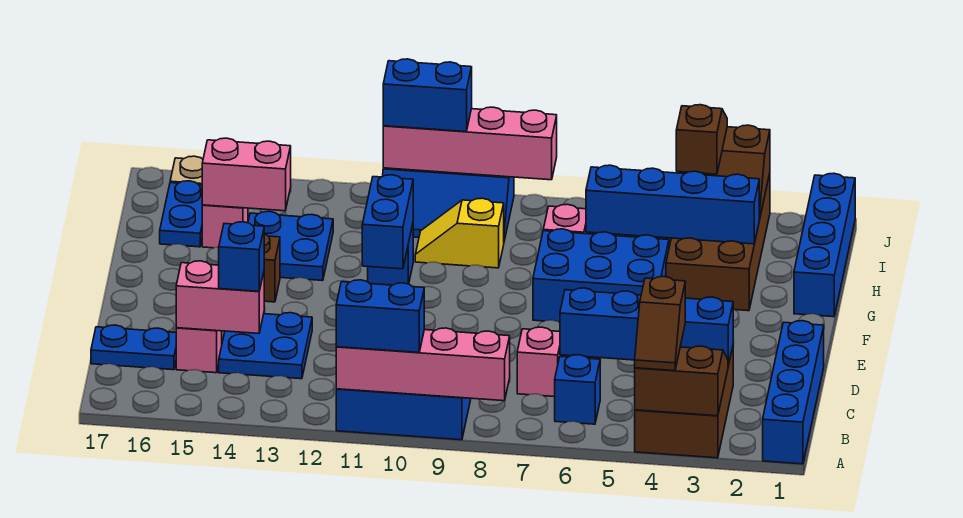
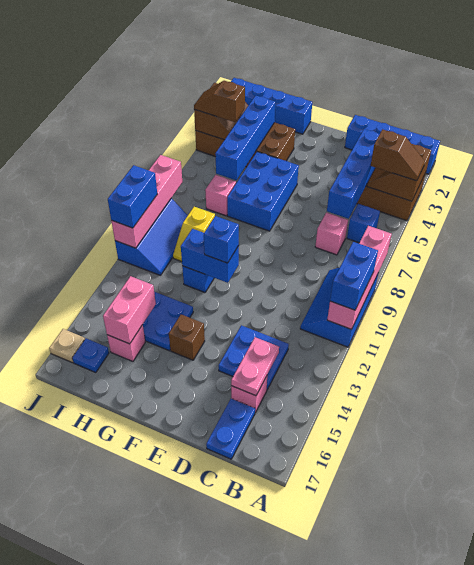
pink brick C14:C15 level 2 -> pink plate C14:C15 level 2
blue brick C14 level 3 -> blue brick F11 level 3
blue plate H16:I16 level 1 -> blue plate I16 level 1

